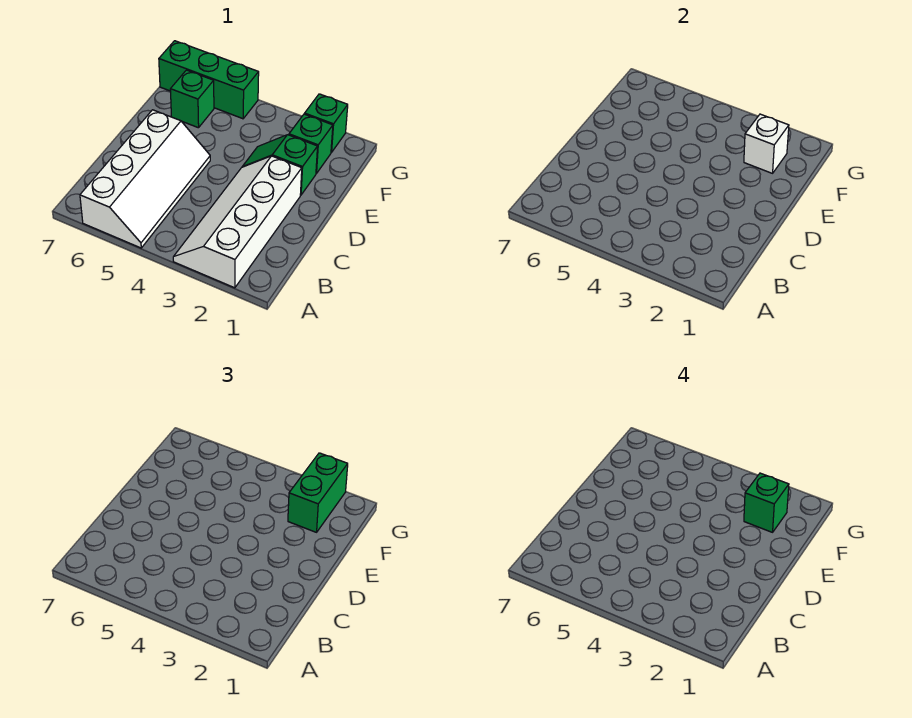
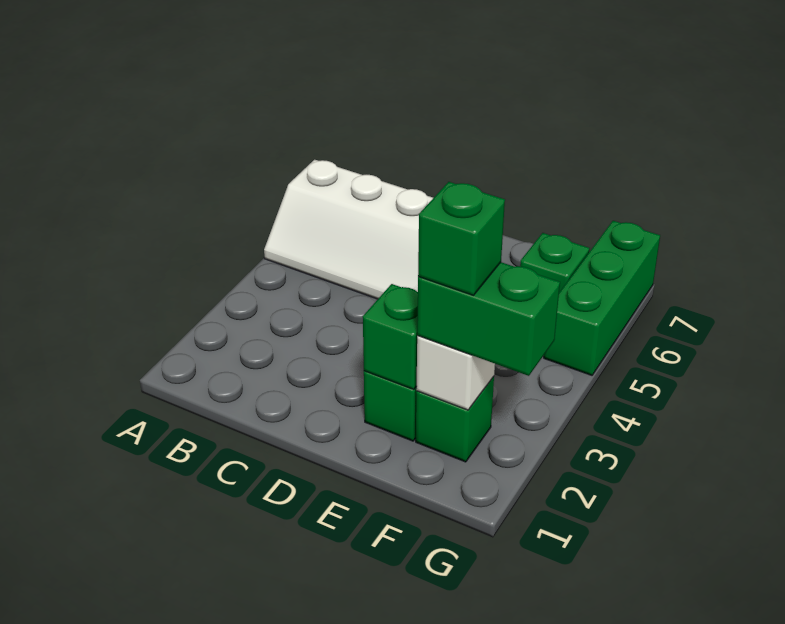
white slope A2:D3 level 1 top 2 -> none
green brick G2 level 1 -> green brick E2 level 2

